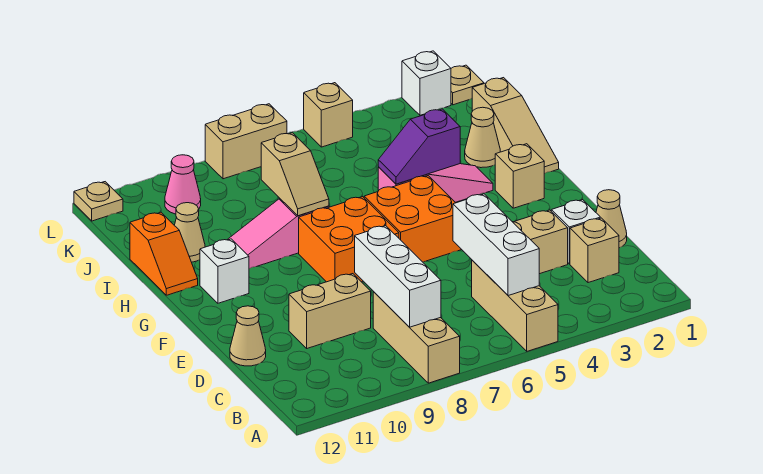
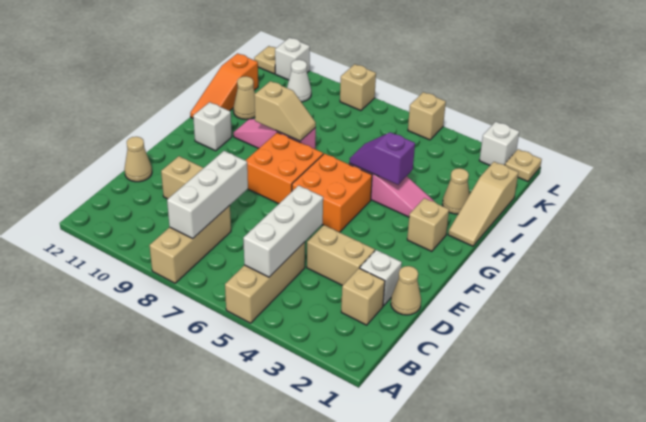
tan slope H8:I8 level 2 top I -> tan slope H8:H9 level 2 top 9
orange slope H12:I12 level 1 top I -> orange slope H12:J12 level 1 top J
pink cone K10 level 1 -> white cone K10 level 1
tan brick L7:L8 level 1 -> tan brick L8 level 1
none -> white brick L11 level 1

